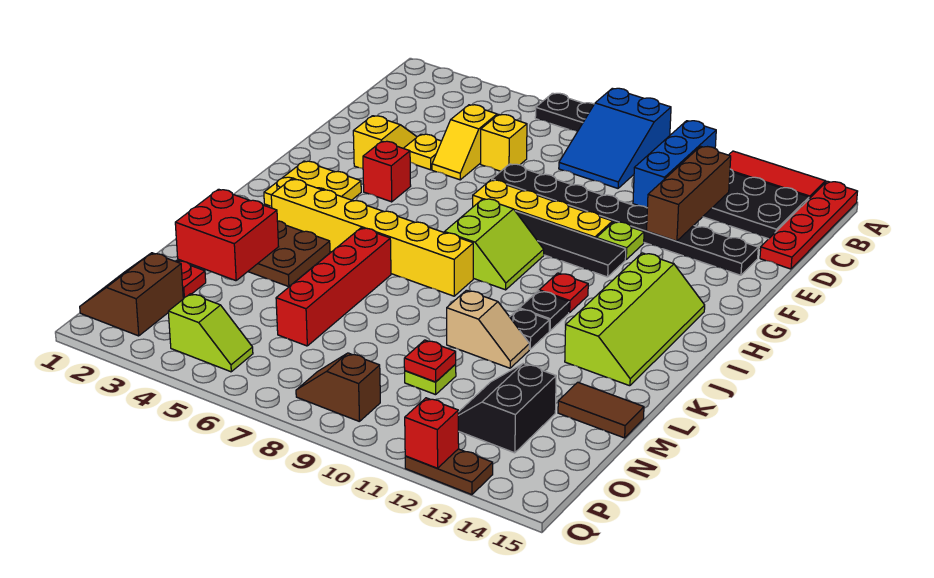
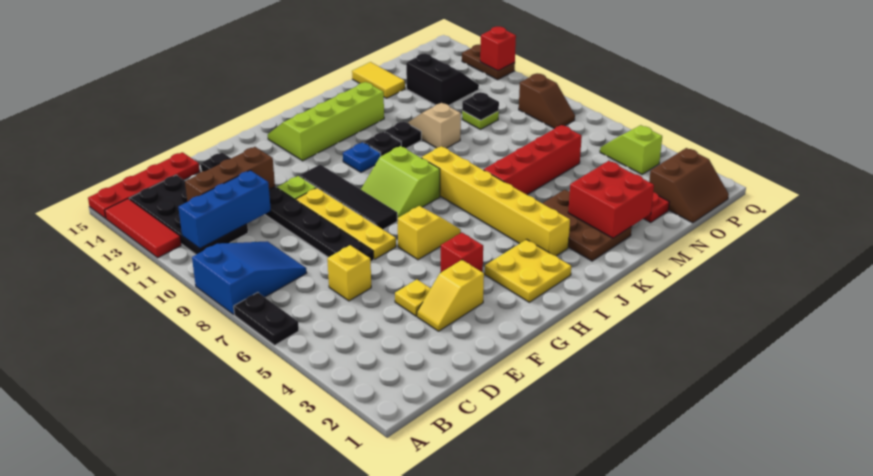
yellow slope D5:E5 level 1 top D -> yellow slope G6:H6 level 1 top G
lime slope H8:I9 level 1 top 8 -> lime slope H8:I9 level 1 top I
red plate I11 level 1 -> blue plate I11 level 1
brown tile M14:M15 level 1 -> yellow tile M14:M15 level 1
red plate N10 level 2 -> black plate N10 level 2
black slope N12:O13 level 1 top 13 -> black slope N12:O13 level 1 top N

